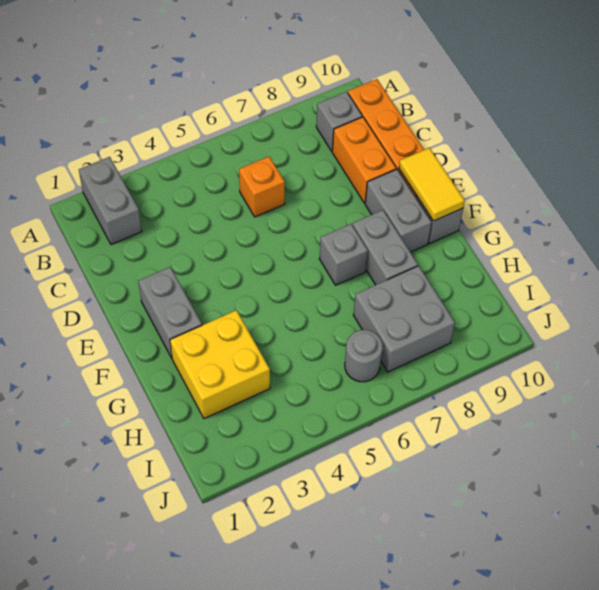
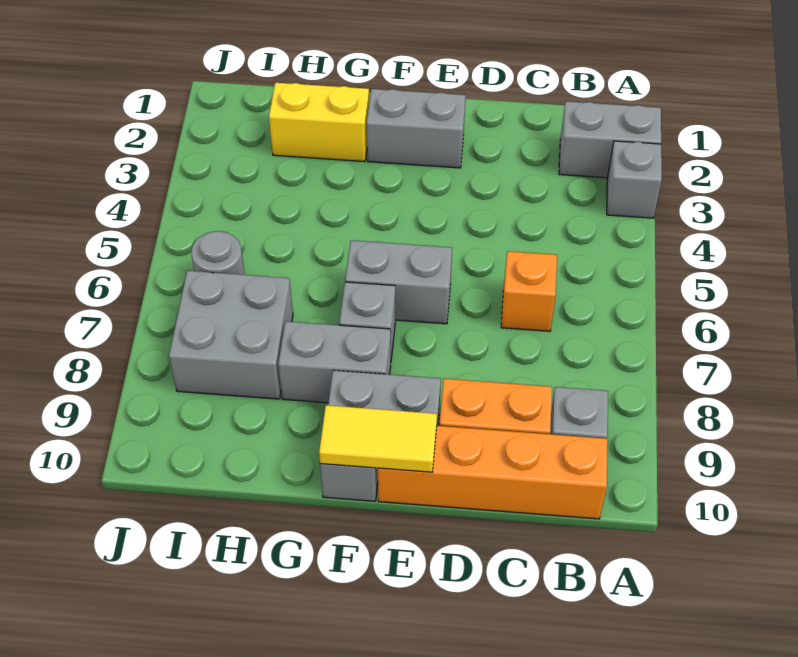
none -> grey brick A3 level 1
none -> grey brick E6:F6 level 1
yellow brick G2:H3 level 1 -> yellow brick G2:H2 level 1

